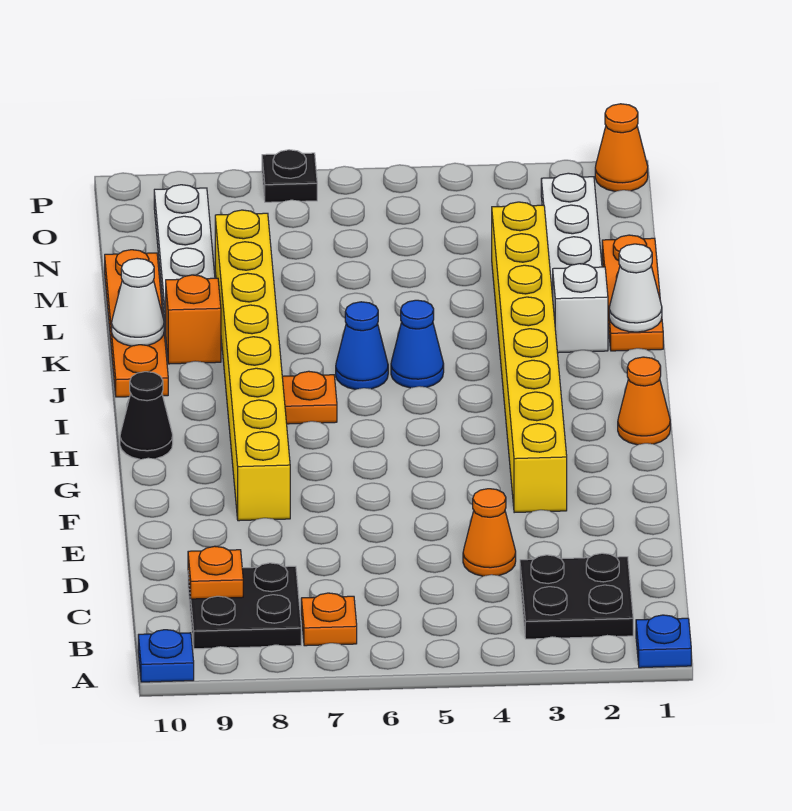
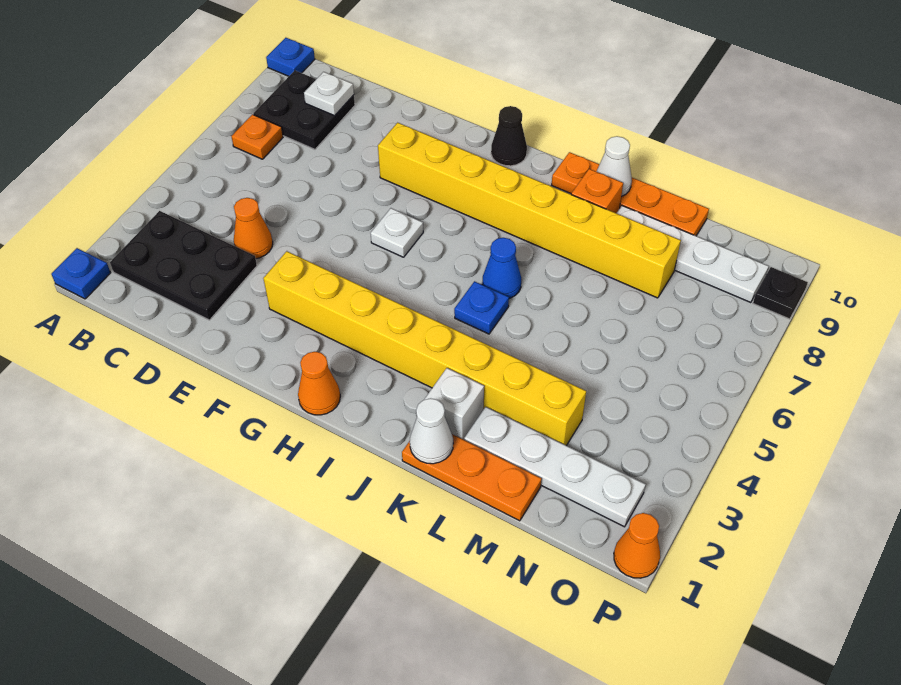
black plate B2:C3 level 1 -> black plate B2:D3 level 1
orange plate C9 level 2 -> white plate C9 level 2
none -> white plate G6 level 1
orange plate I7 level 1 -> none
blue cone J5 level 1 -> blue plate J5 level 1
black plate P7 level 1 -> black plate P9 level 1

